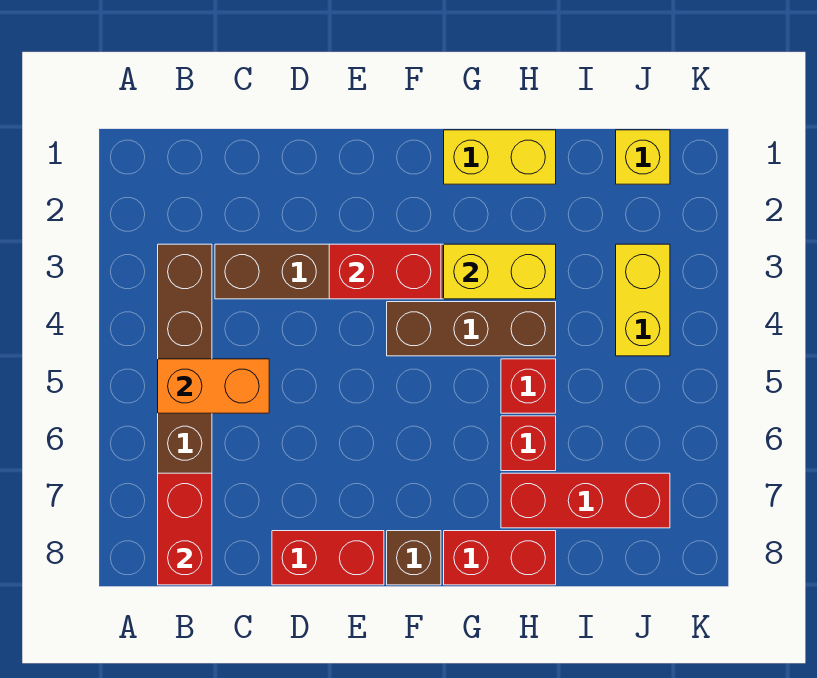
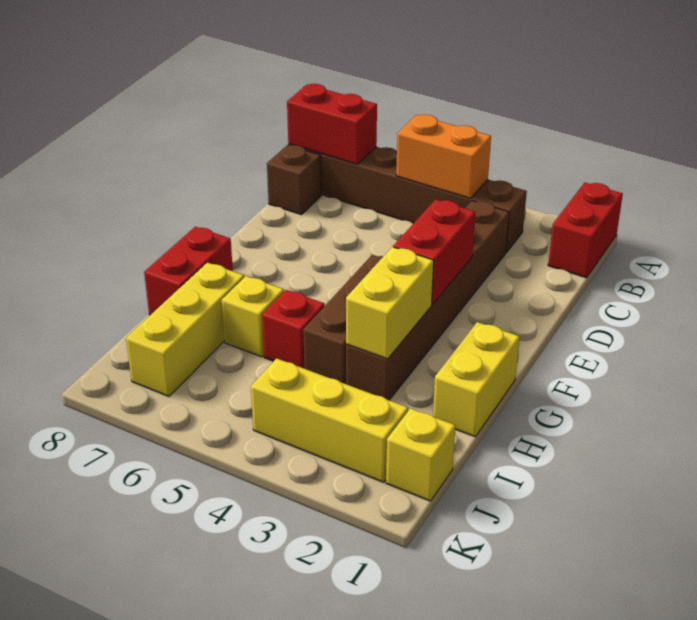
orange brick B5:C5 level 2 -> orange brick B4:B5 level 2
red brick D8:E8 level 1 -> red brick A1:B1 level 1
brown brick F8 level 1 -> brown brick C8 level 1
red brick H6 level 1 -> yellow brick H6 level 1
red brick H7:J7 level 1 -> yellow brick H7:J7 level 1
yellow brick J3:J4 level 1 -> yellow brick J2:J4 level 1

